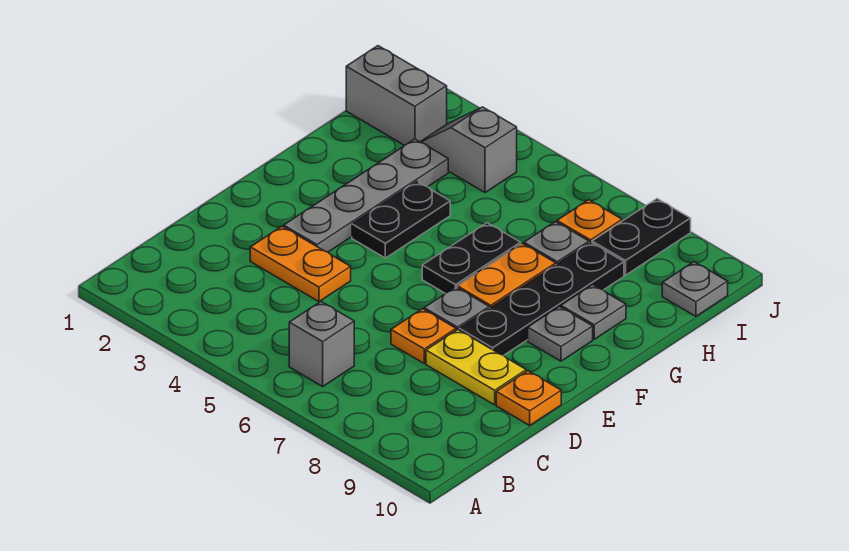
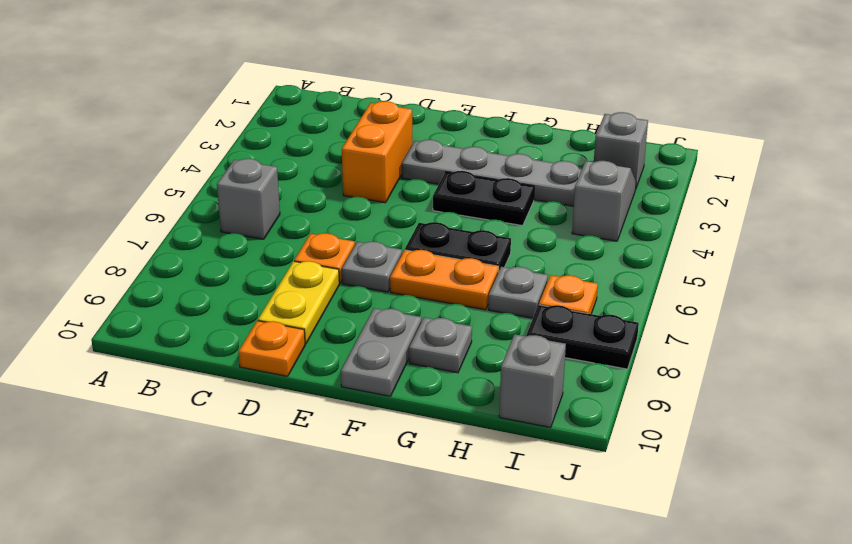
orange plate D3:D4 level 1 -> orange brick D3:D4 level 1
black plate E8:H8 level 1 -> none
grey plate F9 level 1 -> grey plate F9:F10 level 1
grey brick I1:I2 level 1 -> grey brick I2 level 1
grey plate I10 level 1 -> grey brick I10 level 1

